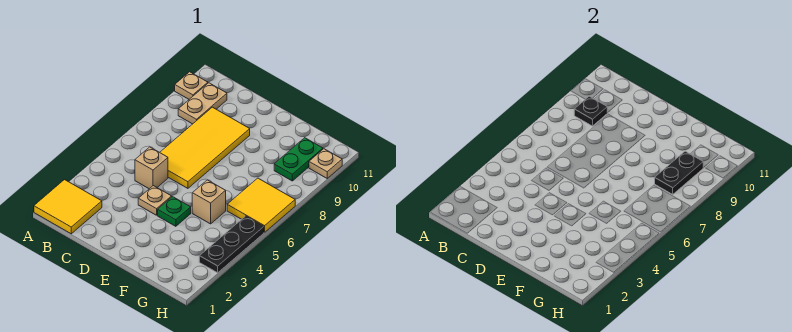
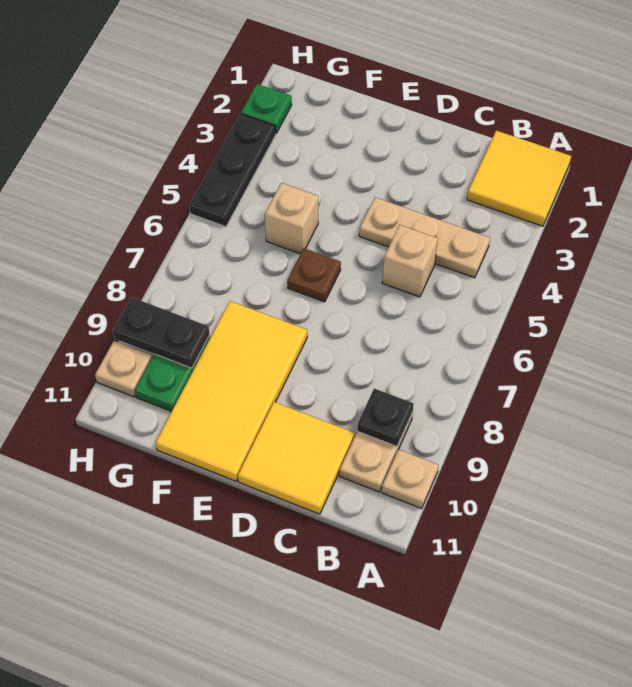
yellow tile C6:D9 level 1 -> yellow tile E8:F11 level 1
tan plate D4 level 1 -> tan plate B4:D4 level 1
green plate E4 level 1 -> green plate H2 level 1
none -> brown plate E6 level 1
yellow tile G6:H7 level 1 -> yellow tile C10:D11 level 1
black plate G8:G9 level 2 -> black plate G9:H9 level 2

